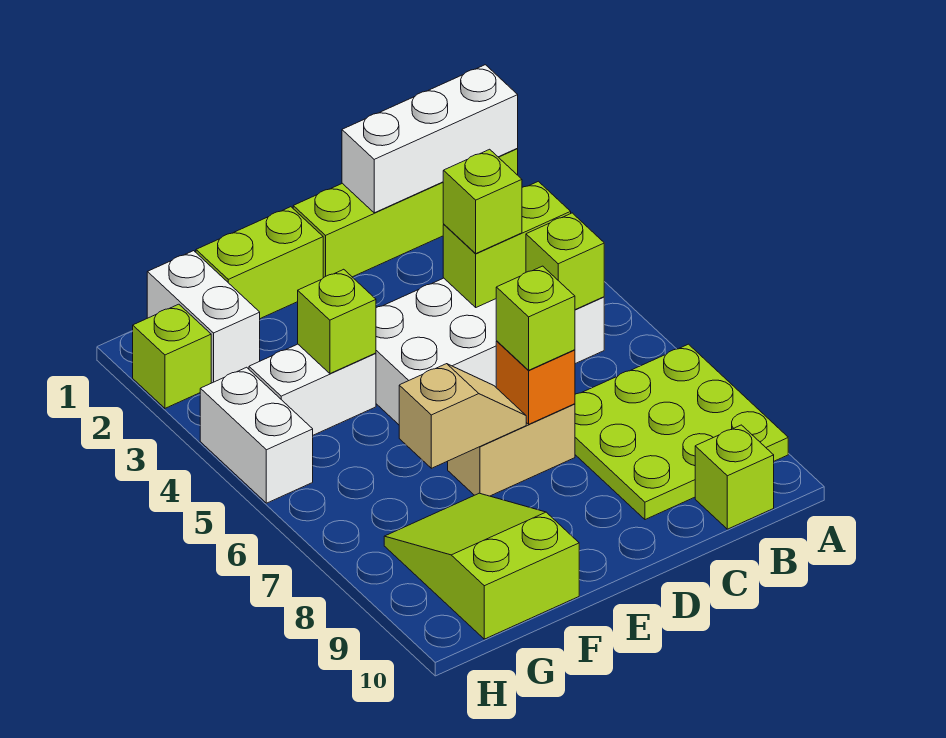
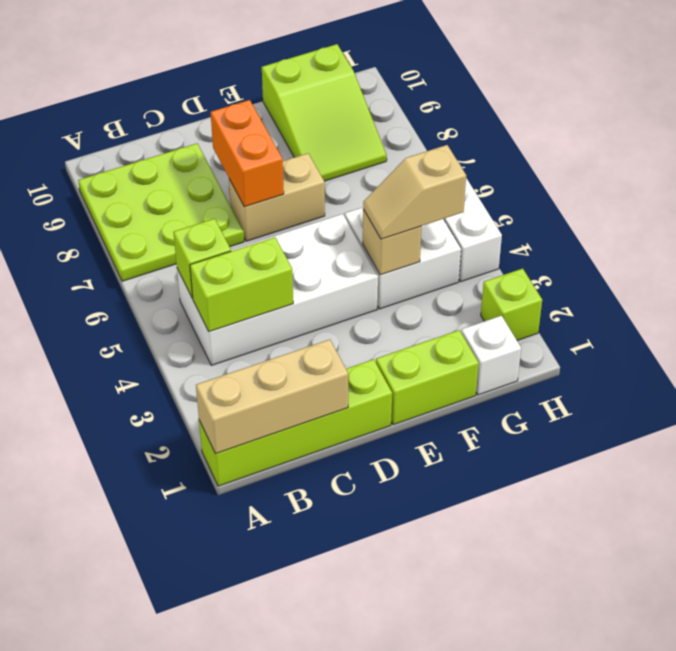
white brick A1:C1 level 2 -> tan brick A1:C1 level 2
lime brick B10 level 1 -> none
lime brick C4 level 3 -> none
orange brick D7 level 2 -> orange brick D7:D8 level 2
lime brick D7 level 3 -> none
tan slope E7:F7 level 2 top F -> tan slope F4:G4 level 3 top G
white brick F4:G4 level 1 -> white brick F4:G5 level 1
lime brick F4 level 2 -> tan brick F4 level 2
white brick G1:G2 level 1 -> white brick G1 level 1

